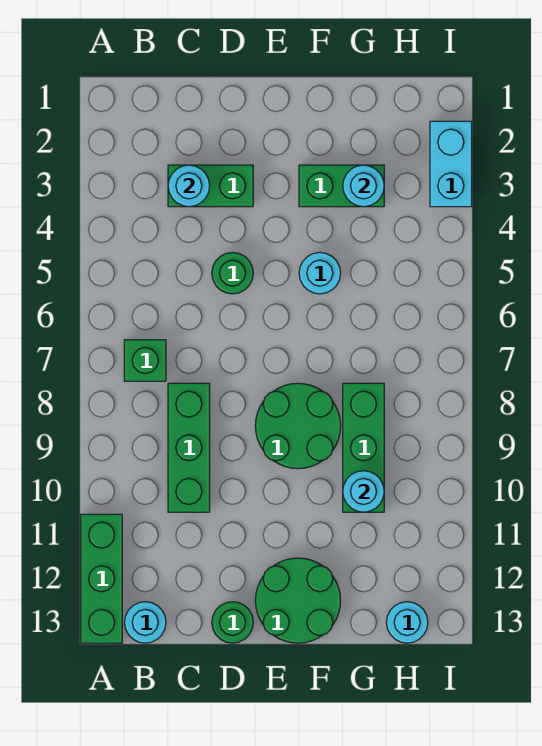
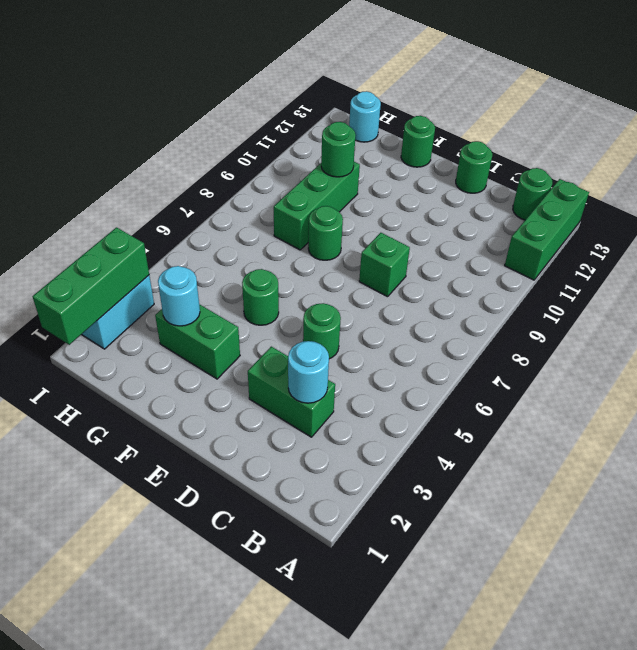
green brick B7 level 1 -> green brick D8 level 1
cyan round brick B13 level 1 -> green round brick B13 level 1
green brick C8:C10 level 1 -> green brick I1:I3 level 2
green round brick E8:F9 level 1 -> green round brick F8 level 1
green round brick E12:F13 level 1 -> green round brick F13 level 1
cyan round brick F5 level 1 -> green round brick F5 level 1
cyan round brick G10 level 2 -> green round brick G10 level 2

